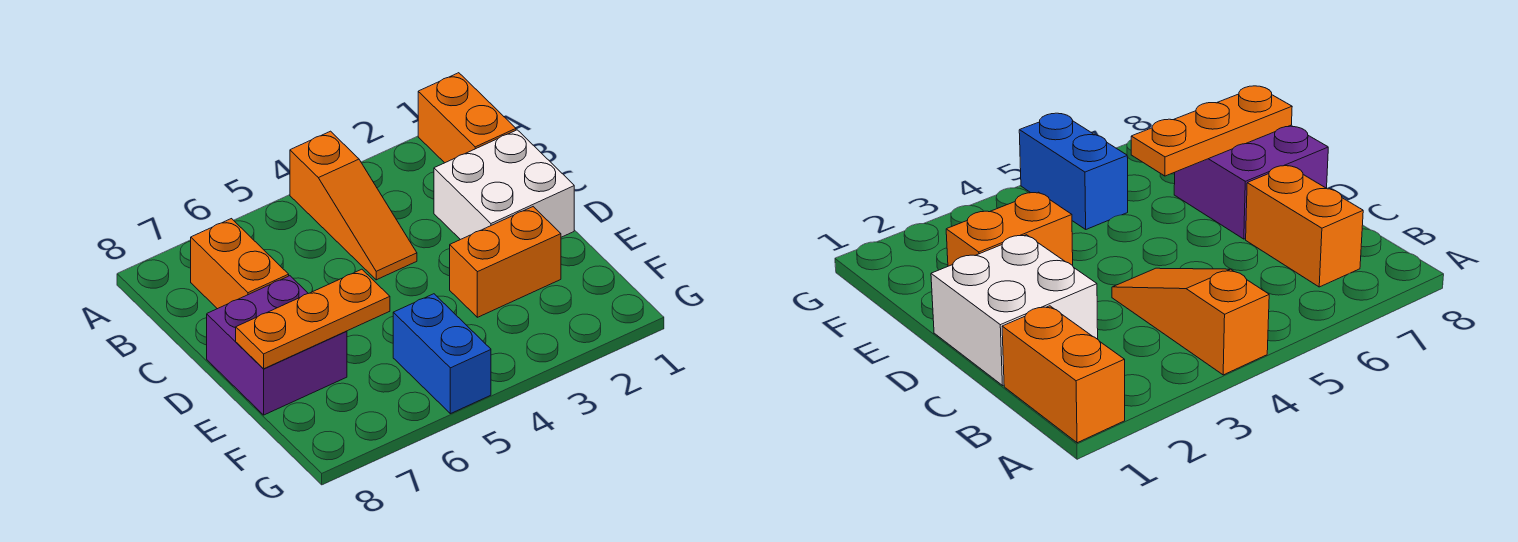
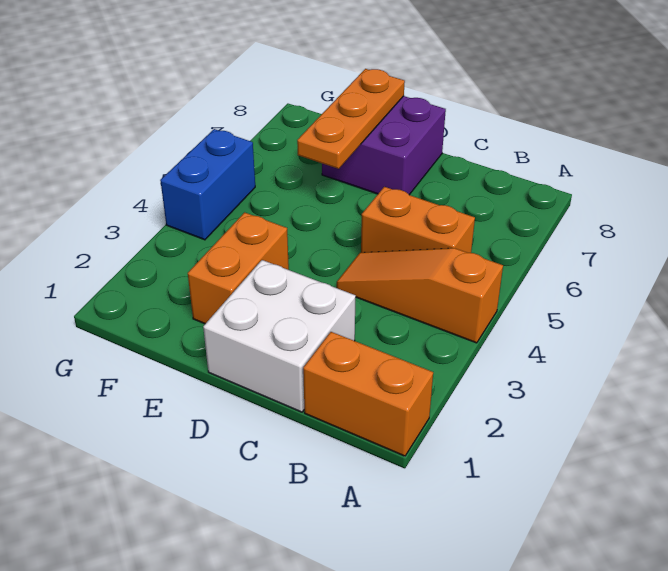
orange brick B7:C7 level 1 -> orange brick B5:C5 level 1
blue brick F5:G5 level 1 -> blue brick G4:G5 level 1

